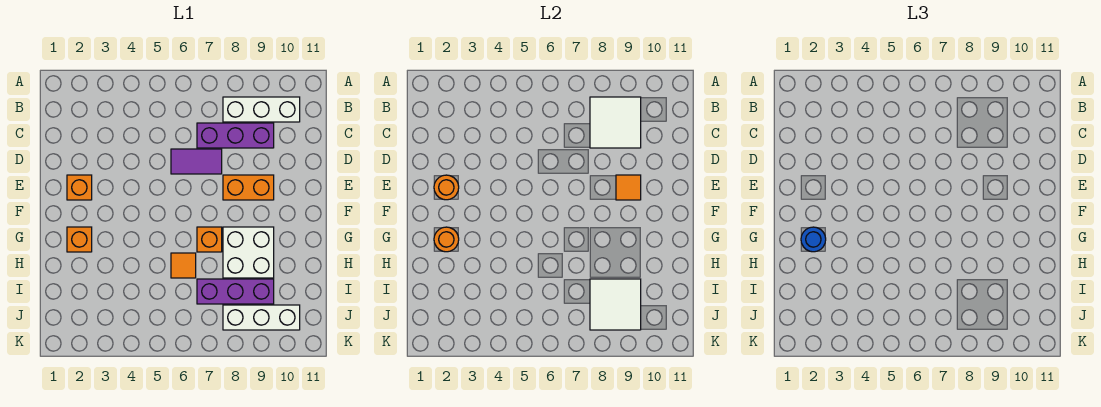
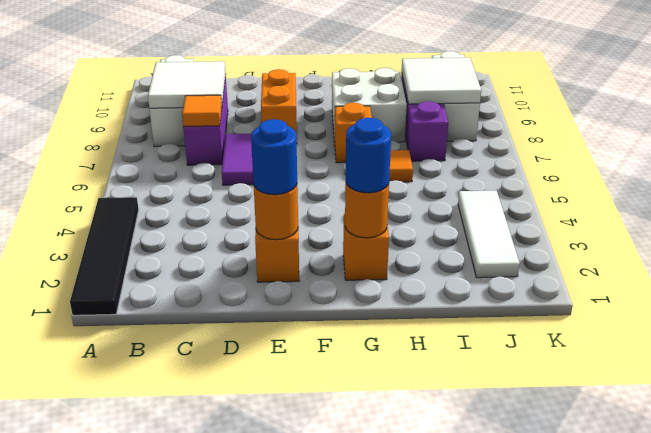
none -> black tile A1:A4 level 1
none -> blue round brick E2 level 3
orange tile E9 level 2 -> orange tile C7 level 2
none -> white tile J2:J4 level 1

